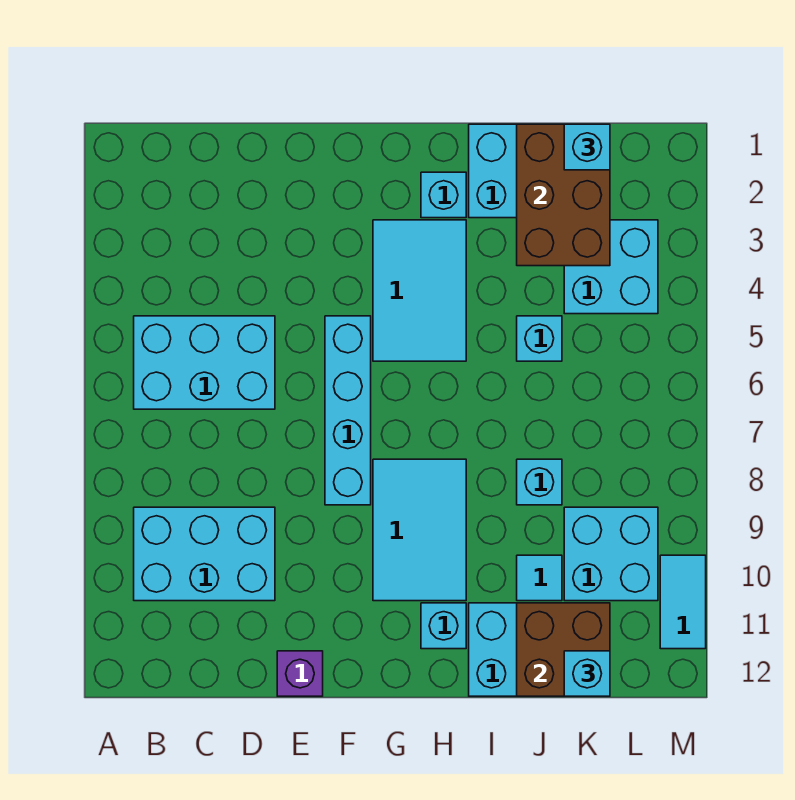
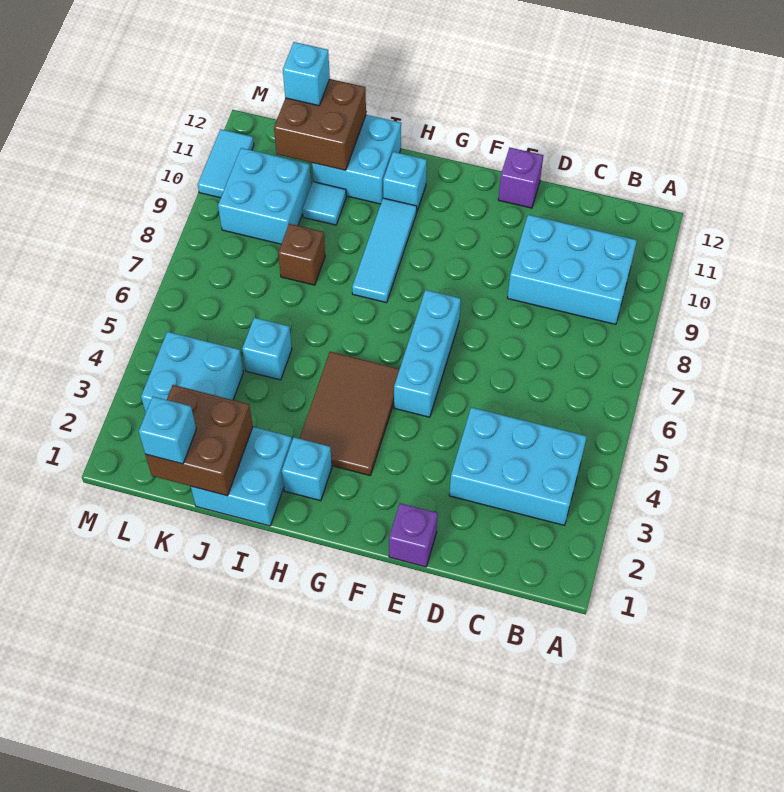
cyan brick B5:D6 level 1 -> cyan brick B3:D4 level 1
none -> purple brick E1 level 1
cyan brick F5:F8 level 1 -> cyan brick F5:F7 level 1
cyan tile G3:H5 level 1 -> brown tile G3:H5 level 1
cyan tile G8:H10 level 1 -> cyan tile H8:H10 level 1
brown brick J1:K3 level 2 -> brown brick J1:K2 level 2
cyan brick J8 level 1 -> brown brick J8 level 1

